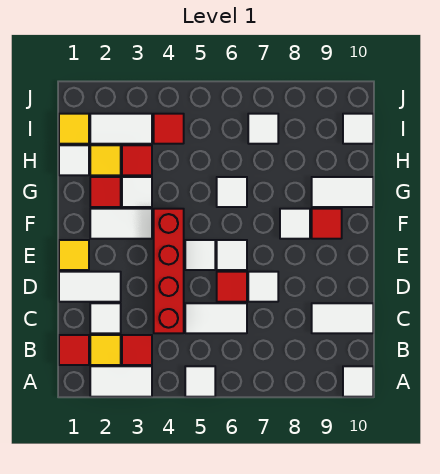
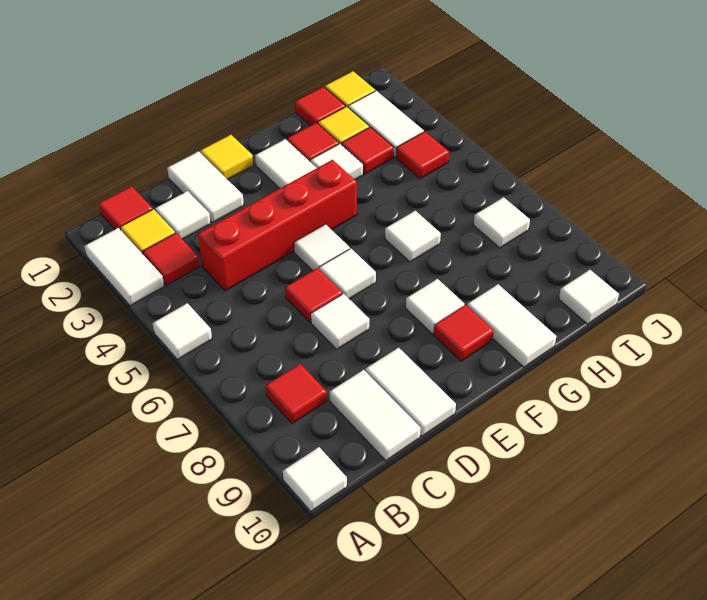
none -> red tile B8 level 1
white tile C5:C6 level 1 -> white tile D9:D10 level 1
white tile H1 level 1 -> red tile H1 level 1

